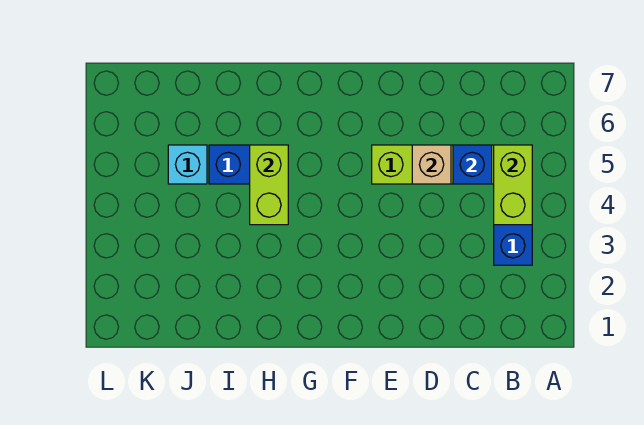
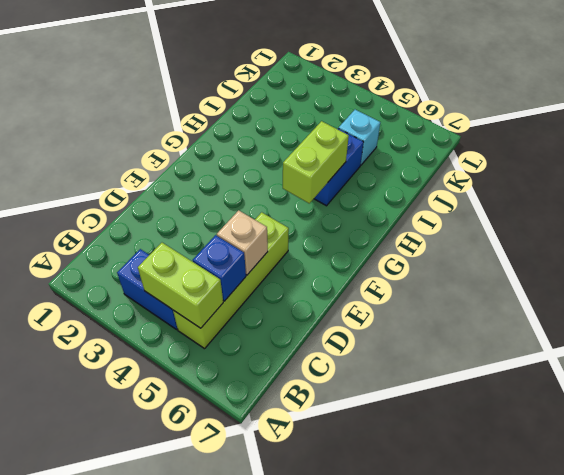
lime brick H4:H5 level 2 -> lime brick G5:H5 level 2

